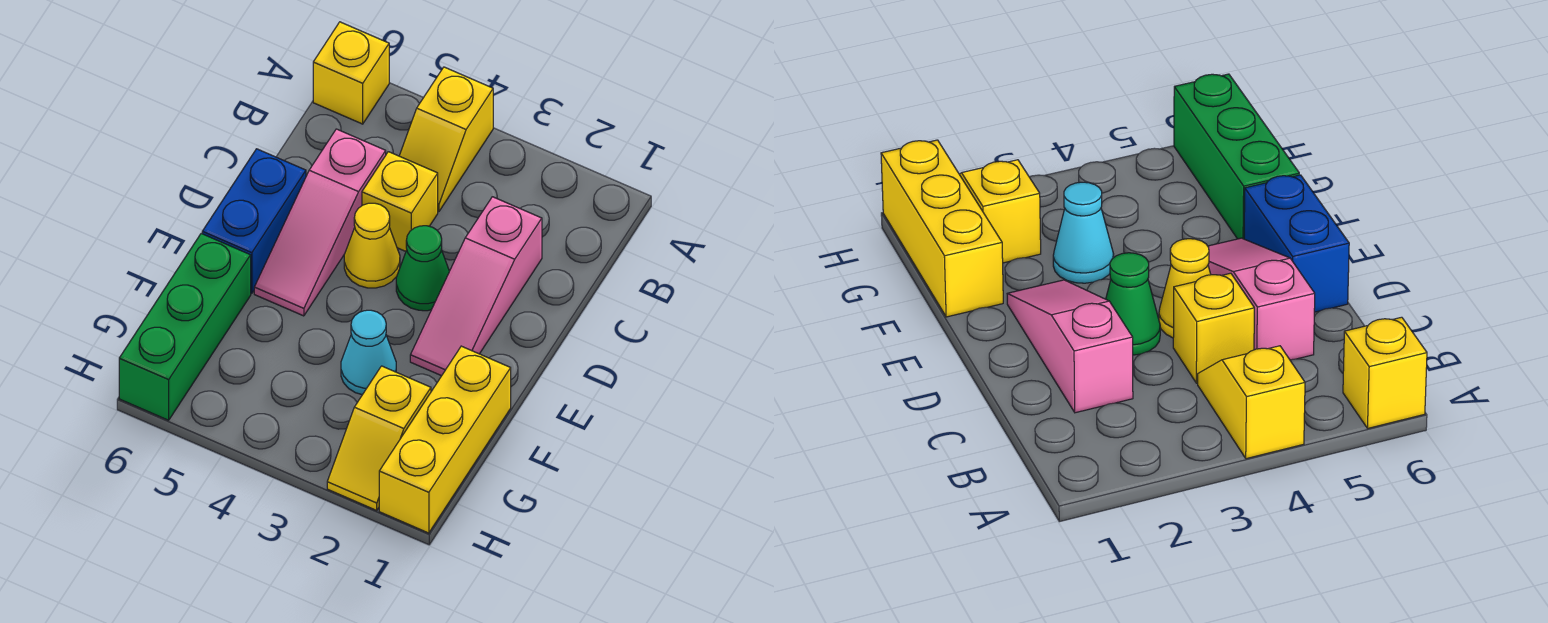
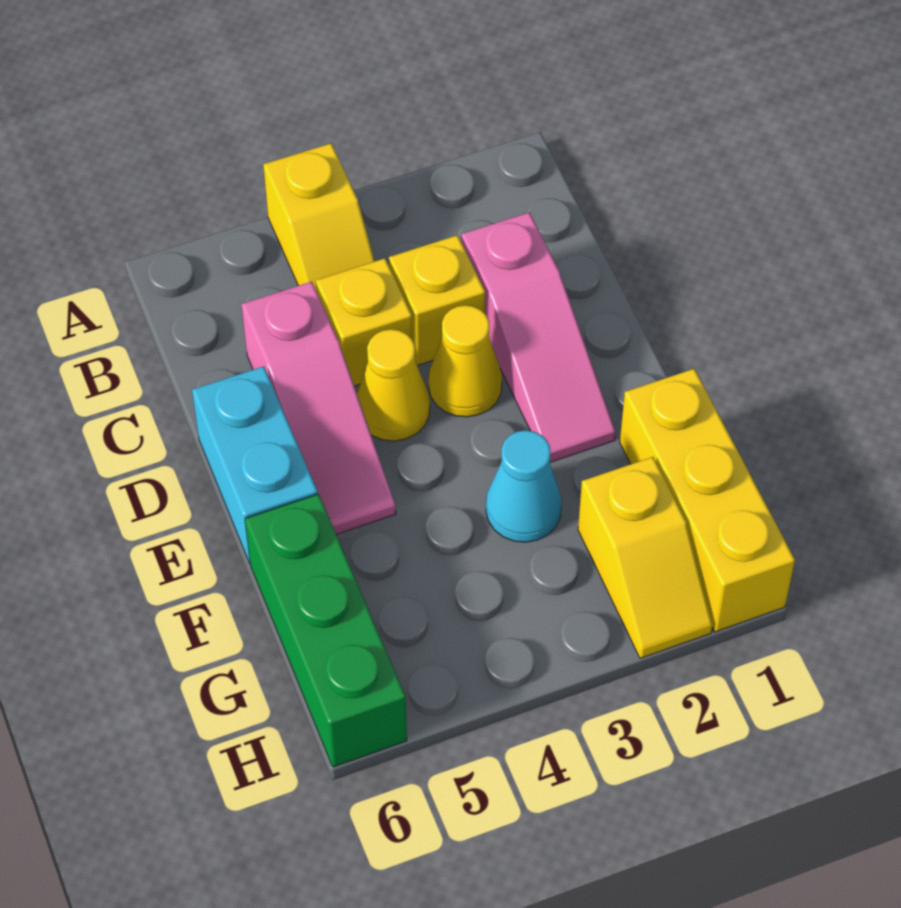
yellow brick A6 level 1 -> yellow brick C3 level 1
green cone D3 level 1 -> yellow cone D3 level 1
blue brick D6:E6 level 1 -> cyan brick D6:E6 level 1

